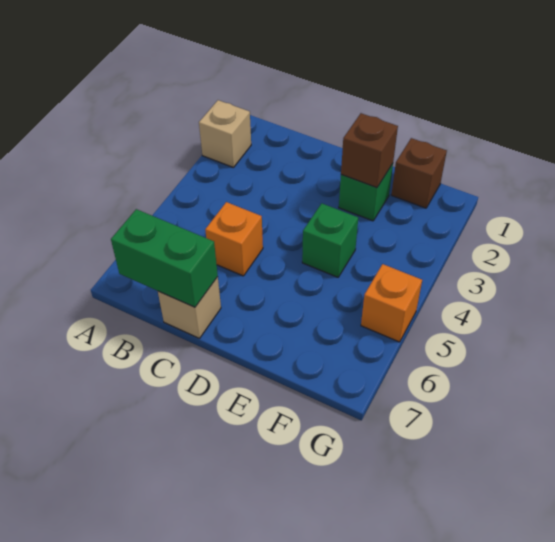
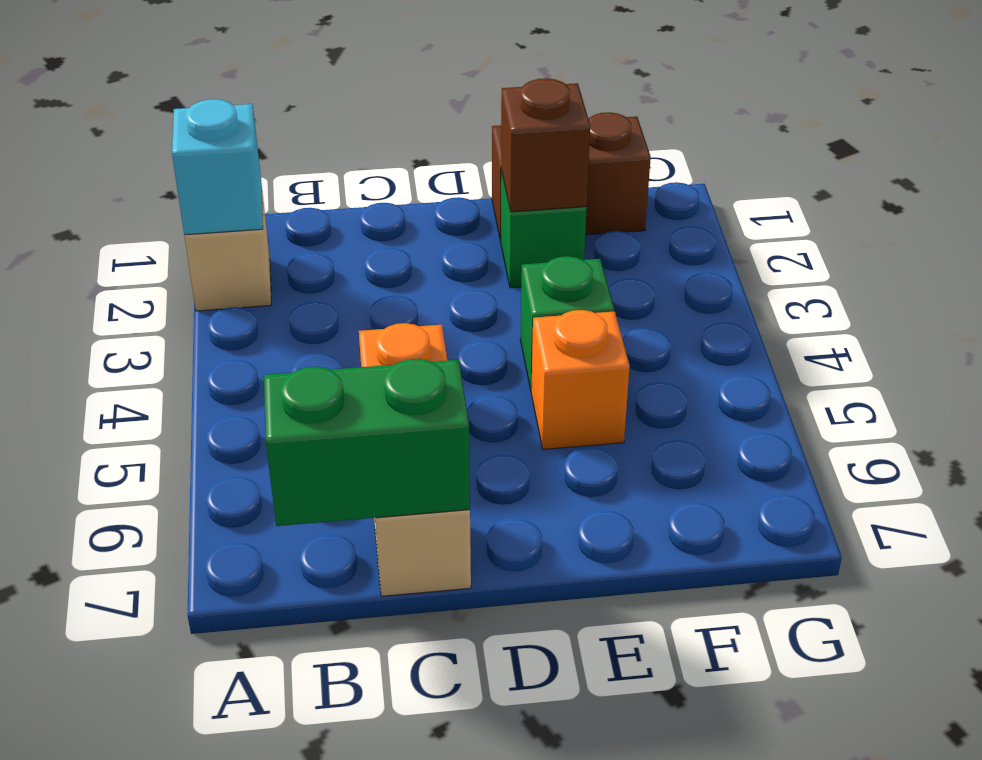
none -> cyan brick A2 level 2
brown brick F1 level 1 -> brown brick E1:F1 level 1
orange brick G5 level 1 -> orange brick E5 level 1

